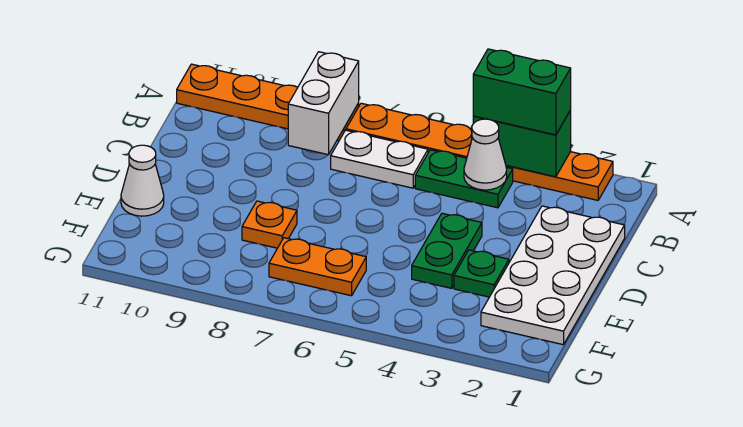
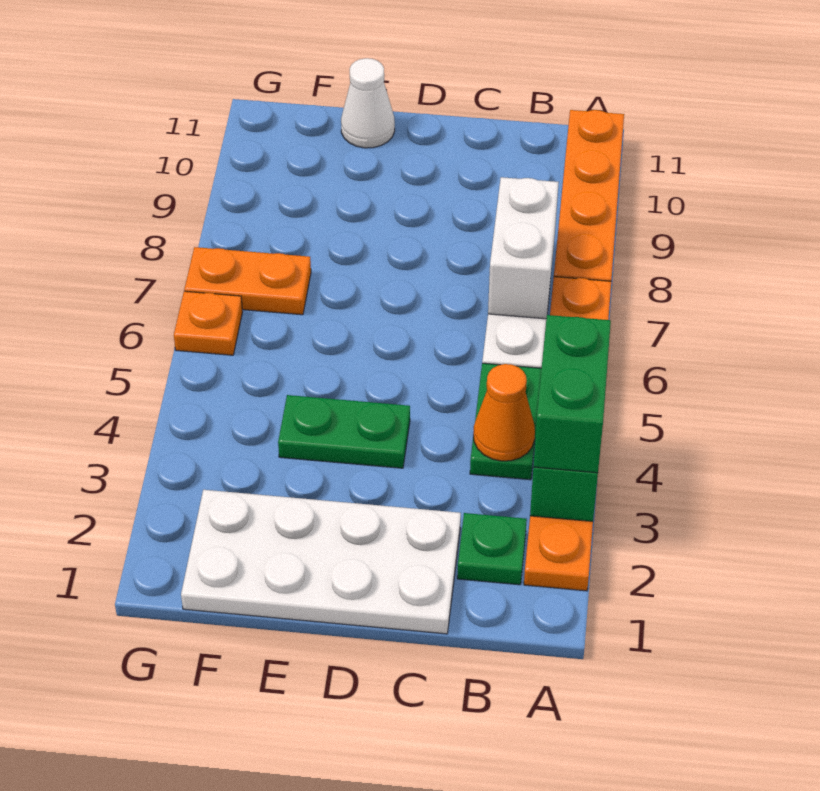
white brick A8:B8 level 2 -> white brick B7:B8 level 2
white cone B4 level 2 -> orange cone B4 level 2
green plate E3 level 1 -> green plate B2 level 1
orange plate E8 level 1 -> orange plate G6 level 1
orange plate F6:F7 level 1 -> orange plate F7:G7 level 1

